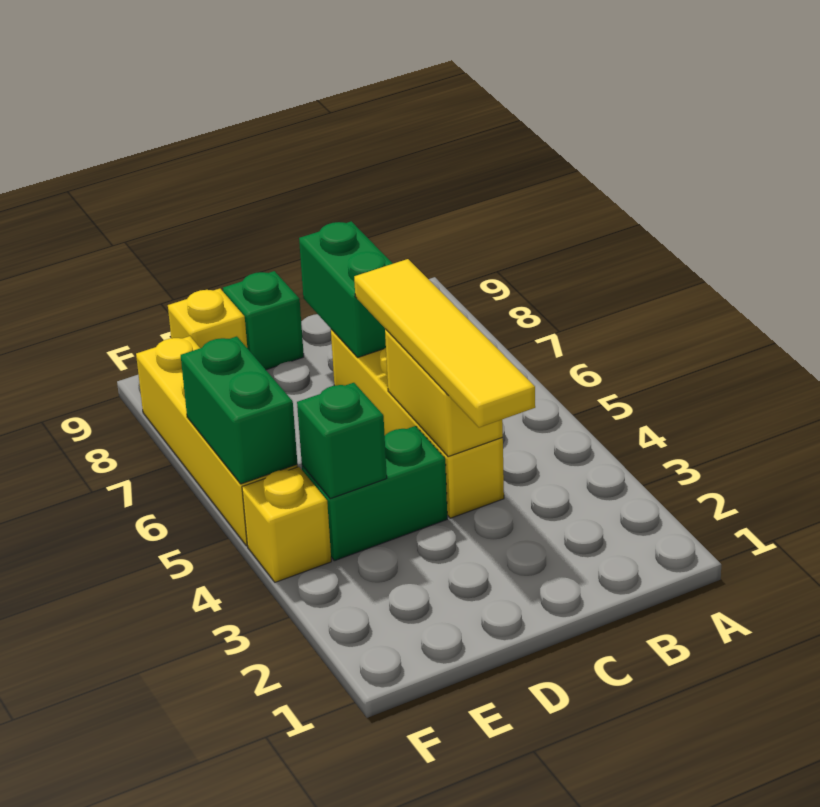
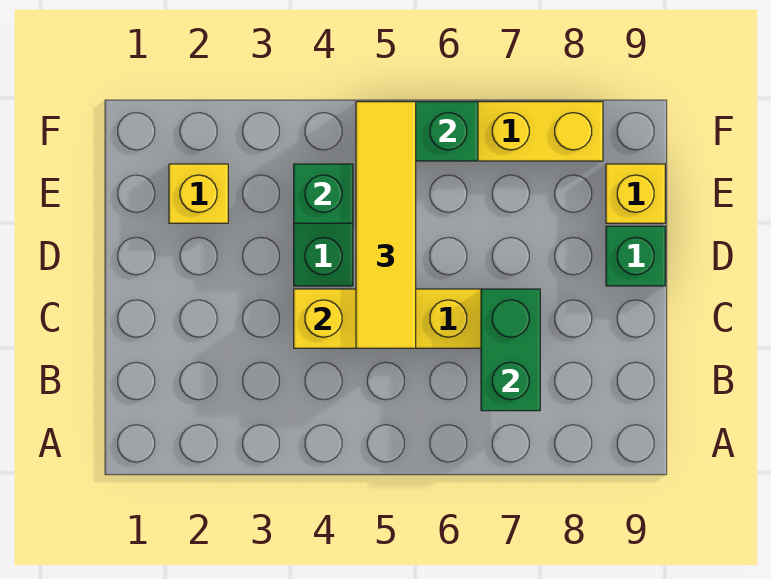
yellow tile C3:C6 level 3 -> yellow tile C5:F5 level 3
green brick C7:C8 level 2 -> green brick B7:C7 level 2
yellow brick F4 level 1 -> yellow brick E2 level 1

